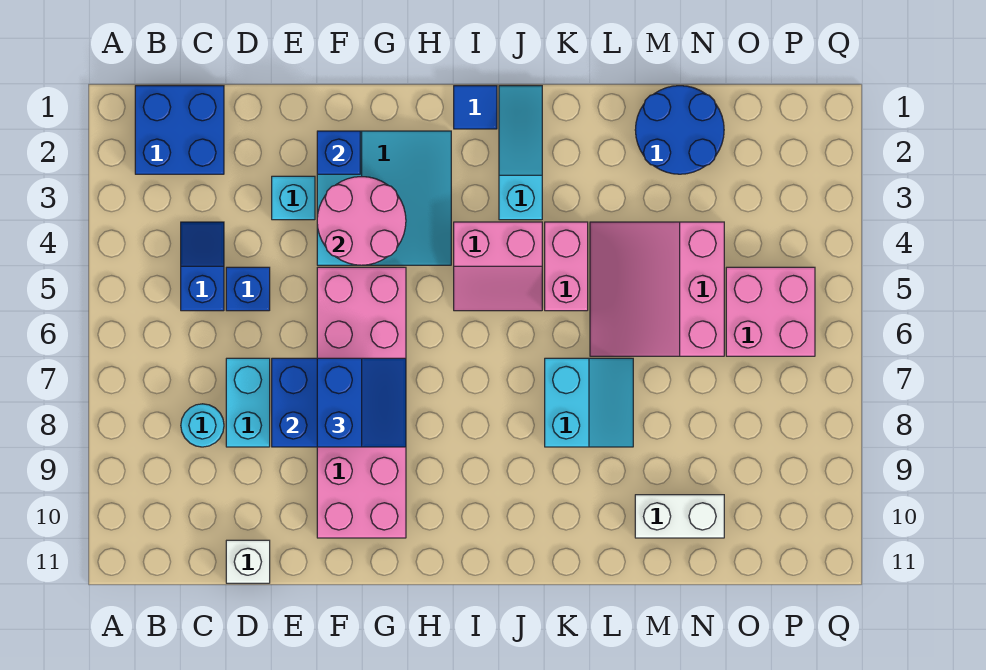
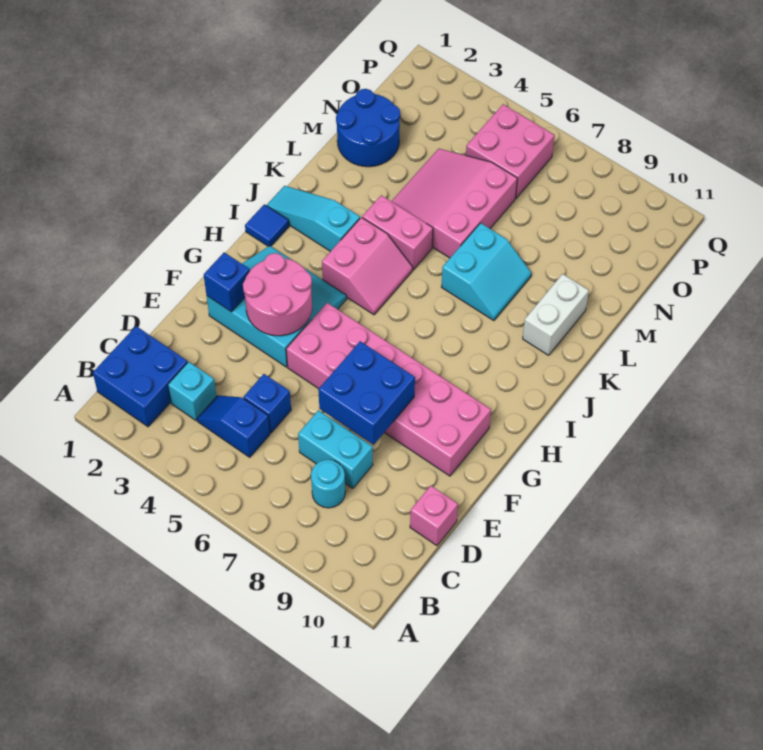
white brick D11 level 1 -> pink brick D11 level 1
cyan brick E3 level 1 -> cyan brick C3 level 1
blue slope F7:G8 level 3 top F -> none
cyan slope K7:L8 level 1 top K -> cyan slope K7:L8 level 1 top 7
pink slope L4:N6 level 1 top N -> pink slope L4:N6 level 1 top 6
white brick M10:N10 level 1 -> white brick K10:L10 level 1

